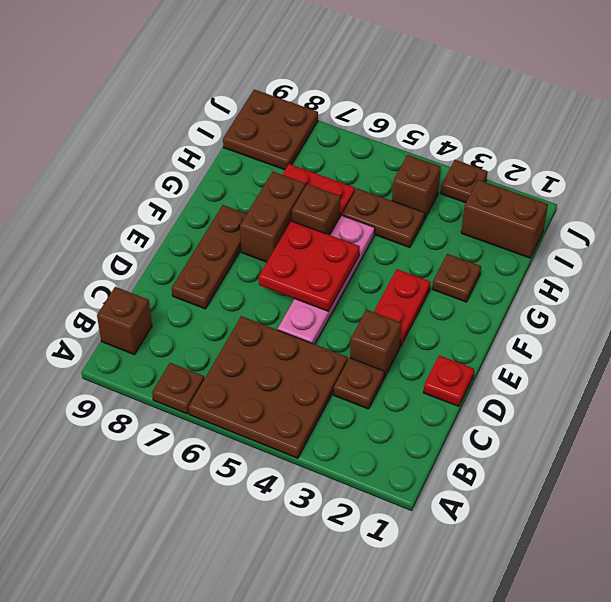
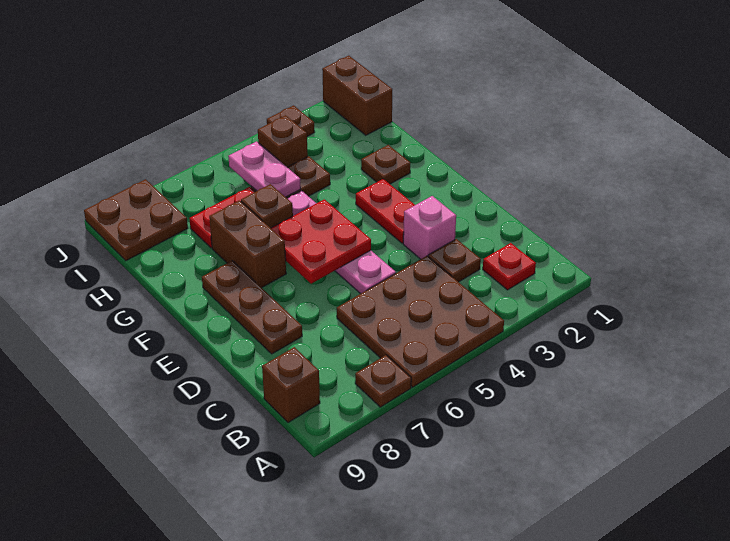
red plate D1 level 1 -> red plate B2 level 1
brown brick D3 level 1 -> pink brick D3 level 1
none -> pink plate H5:I5 level 2
brown brick I1:I2 level 1 -> brown brick I1:J1 level 1

